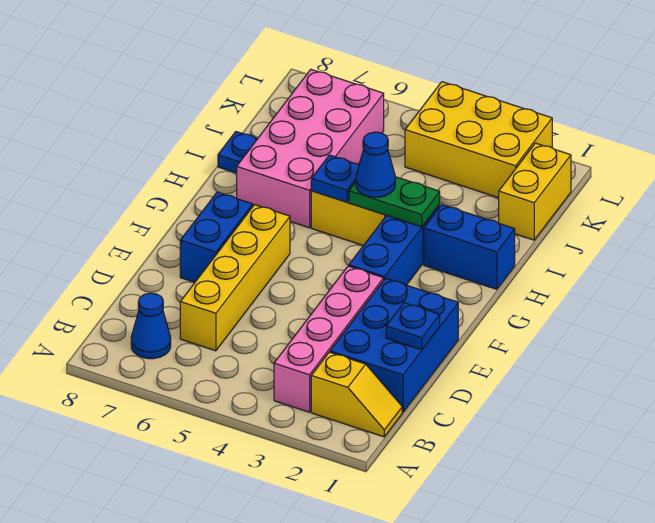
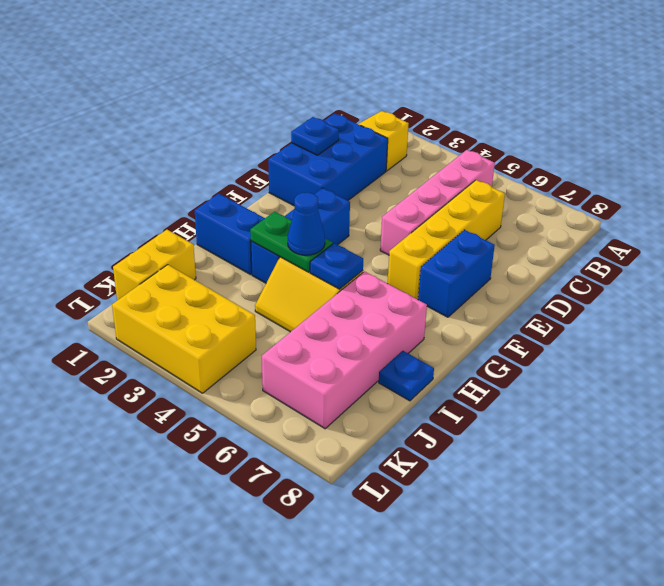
pink brick B3:E3 level 1 -> pink brick B5:E5 level 1
blue cone B7 level 1 -> none

